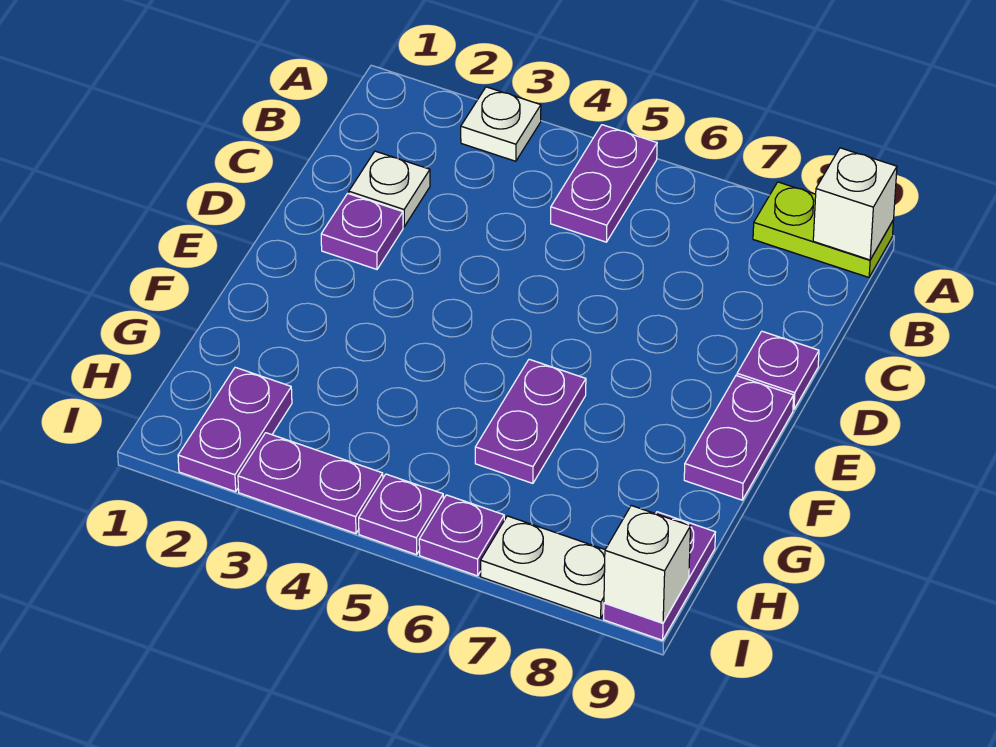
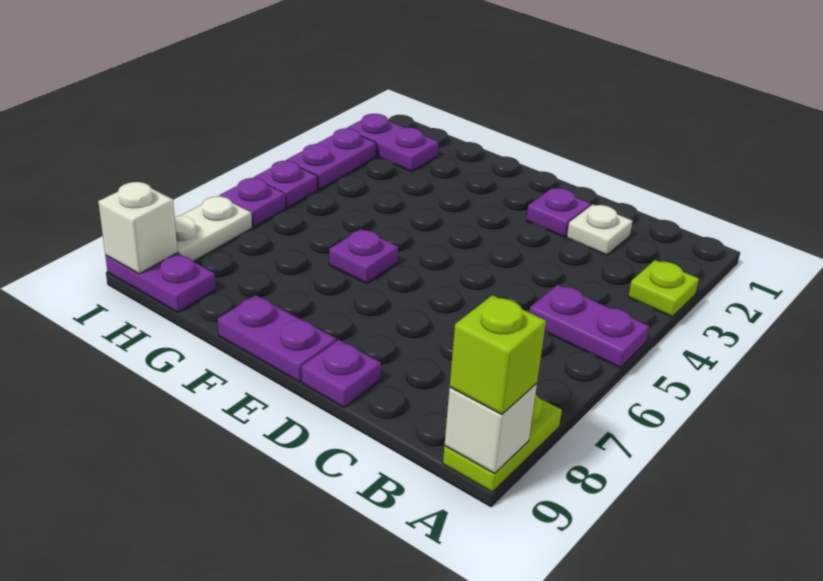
white plate A3 level 1 -> lime plate A3 level 1
none -> lime brick A9 level 3
purple plate F6:G6 level 1 -> purple plate F6 level 1

